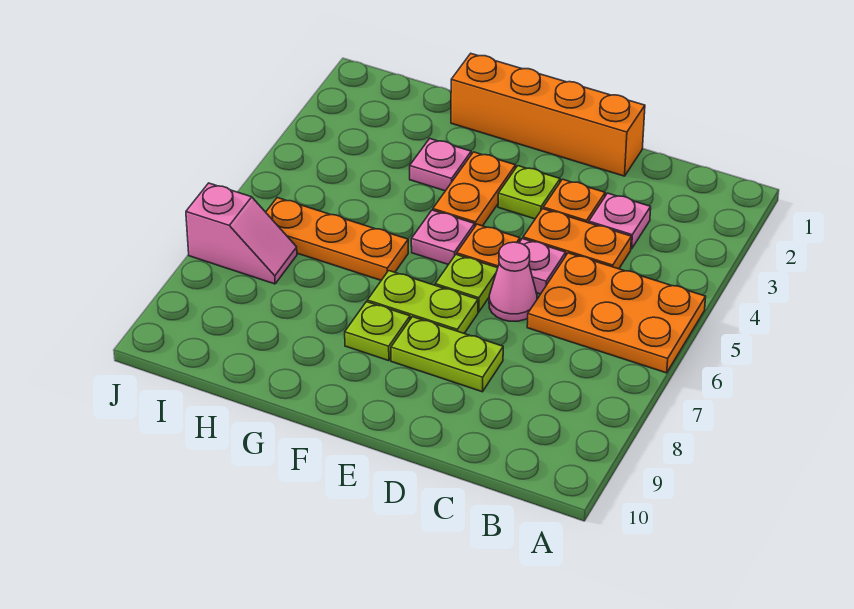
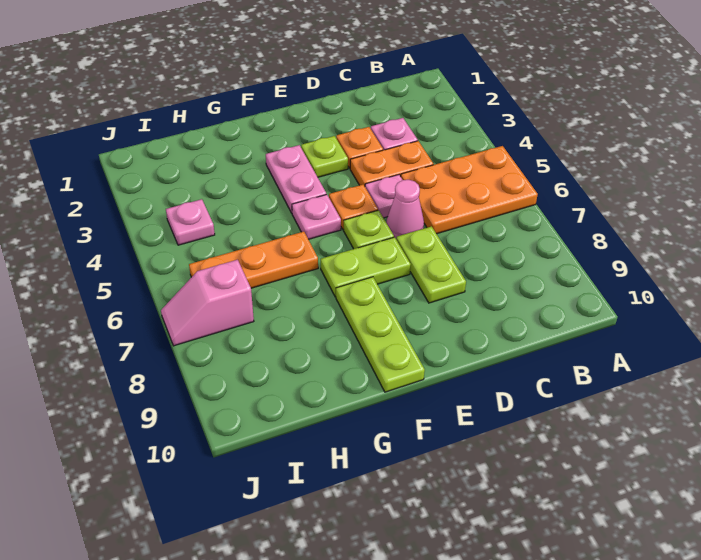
orange brick D1:G1 level 1 -> none
lime plate D8:E8 level 1 -> lime plate D7:D8 level 1
orange plate F3:F4 level 1 -> pink plate F3:F4 level 1
lime plate F8 level 1 -> lime plate F8:F10 level 1
pink plate G3 level 1 -> pink plate I4 level 1
pink slope I7:J7 level 1 top J -> pink slope I7:J7 level 1 top I

